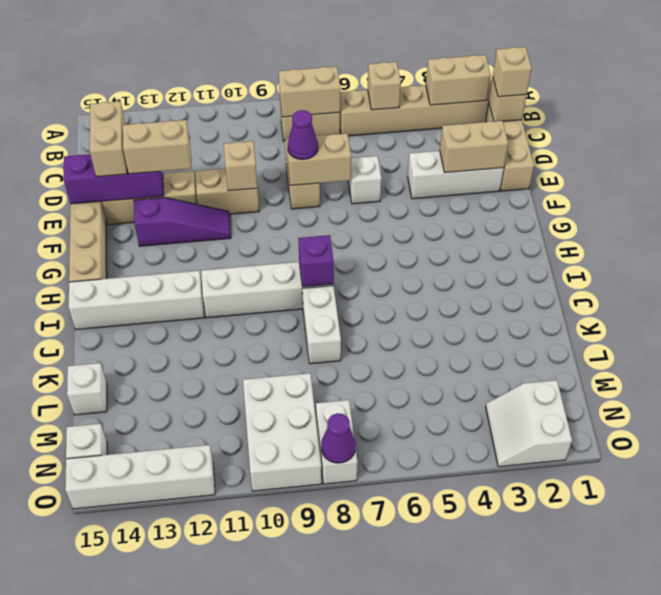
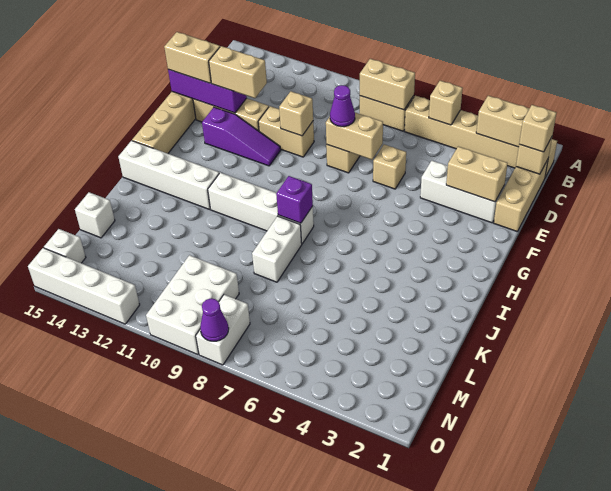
tan brick D14:E14 level 3 -> tan brick E14:E15 level 3
white brick E6 level 1 -> tan brick E6 level 1
white slope N2:O3 level 1 top 2 -> none

